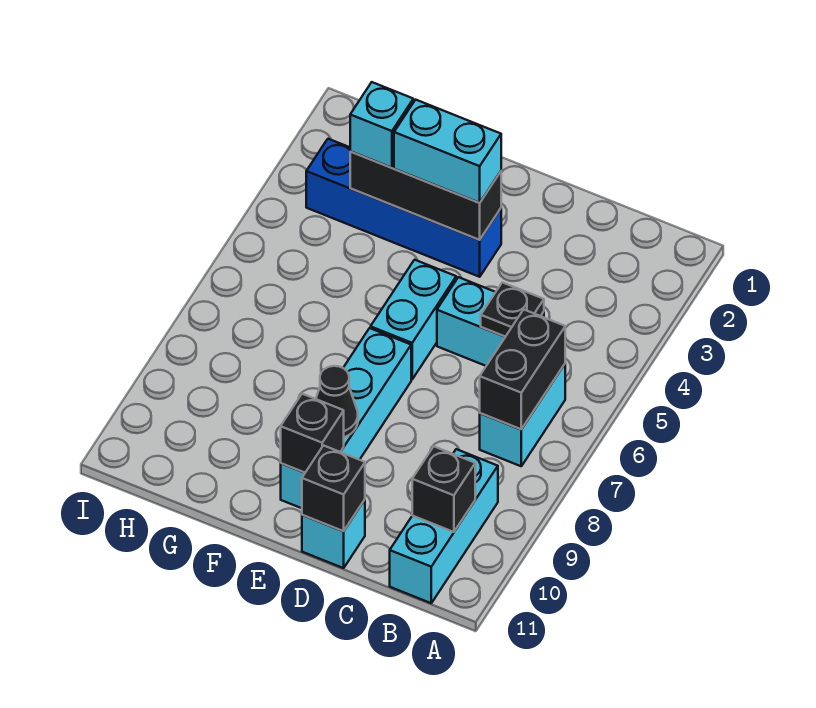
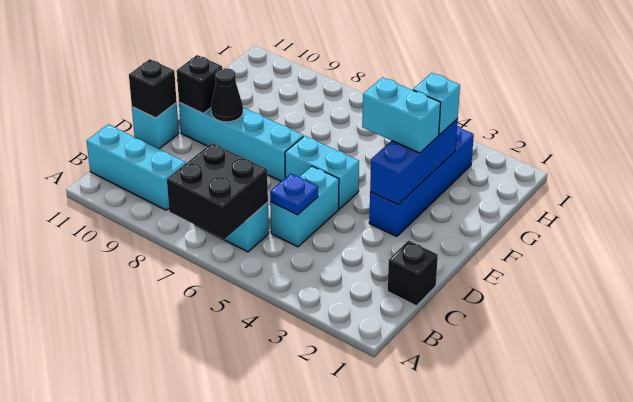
black brick B6:B7 level 2 -> black brick A6:B7 level 2
black brick B10 level 2 -> black brick C1 level 1
black plate C5 level 2 -> blue plate C5 level 2
black brick E3:G3 level 2 -> blue brick E3:G3 level 2
cyan brick E3:F3 level 3 -> cyan brick F3:F4 level 3

